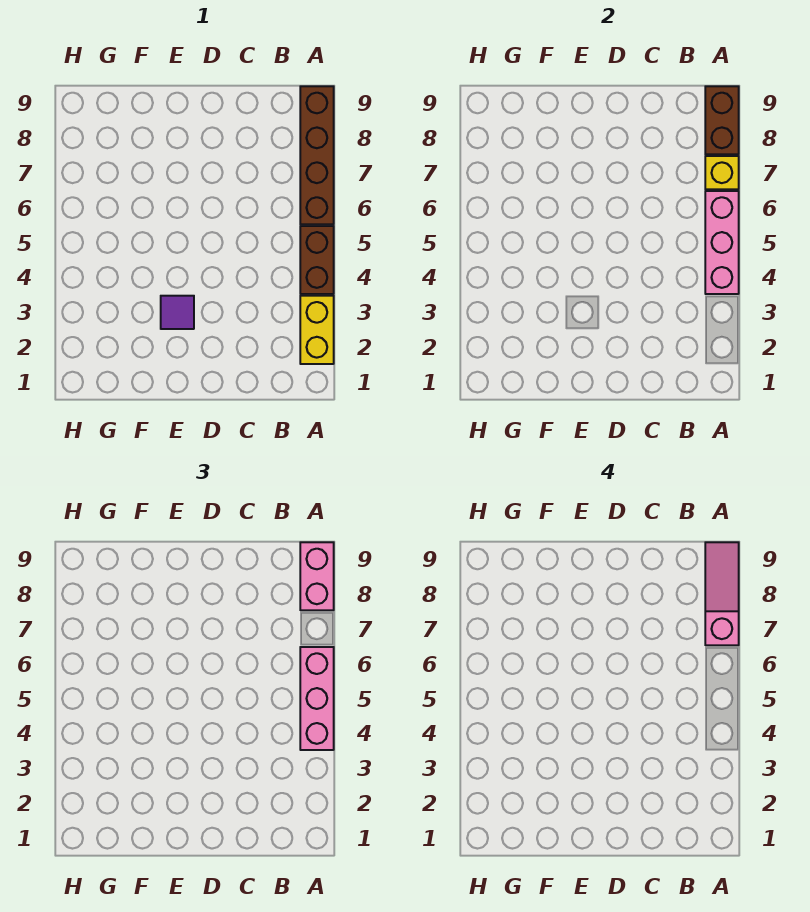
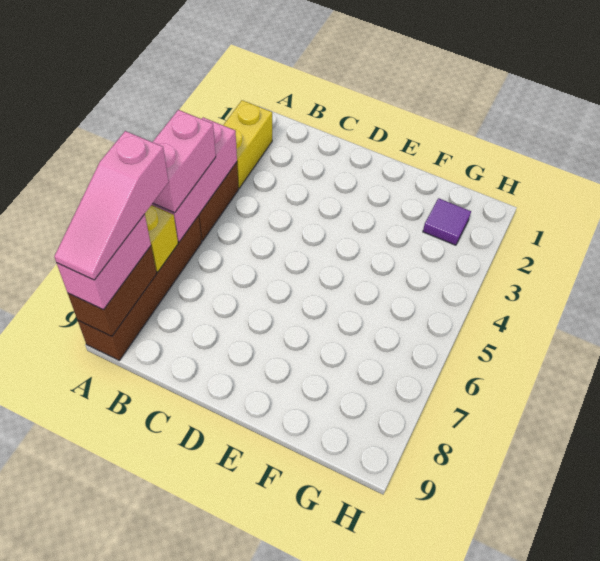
pink brick A4:A6 level 3 -> pink brick A5:A6 level 3
purple tile E3 level 1 -> purple tile G2 level 1

